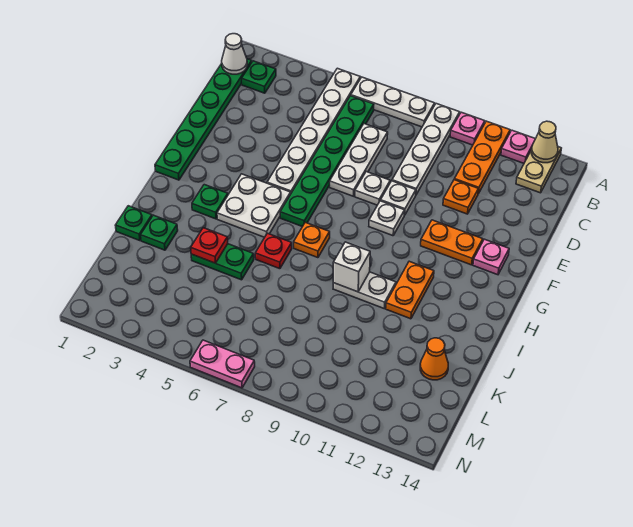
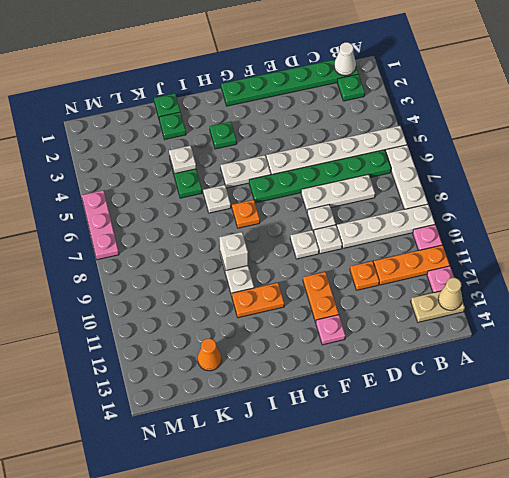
white plate G4:H5 level 1 -> white plate G5:H5 level 1
red plate I6 level 1 -> white plate I6 level 1
red plate J4 level 2 -> white plate J4 level 2
pink plate N6:N7 level 1 -> pink plate N5:N7 level 1

